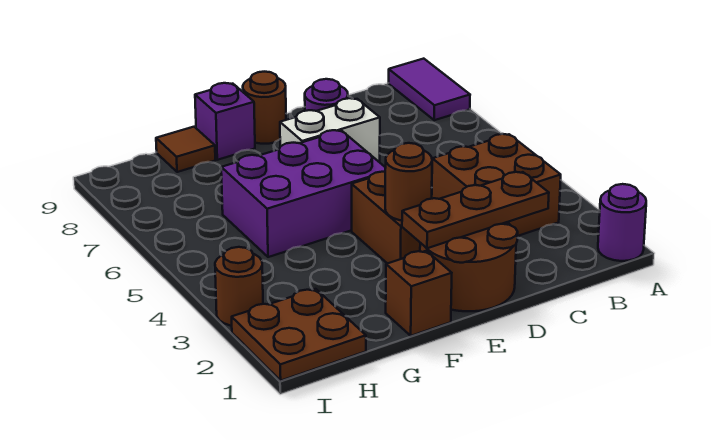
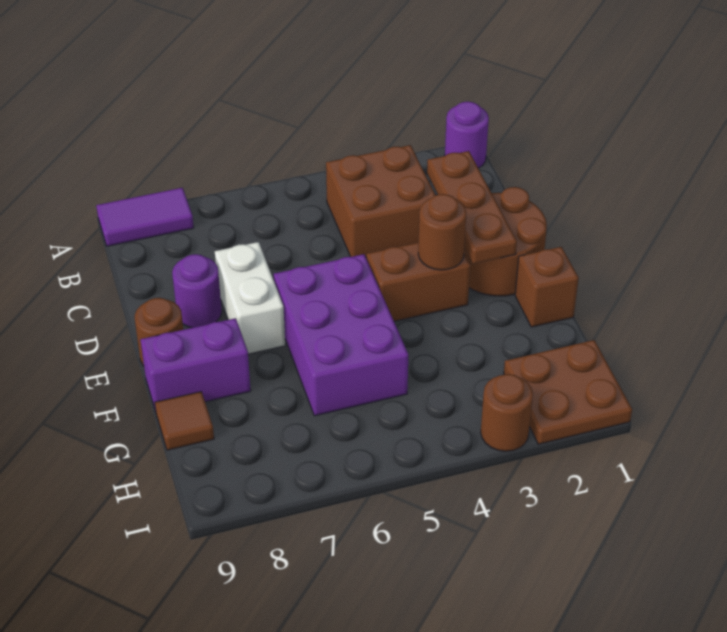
purple brick F9 level 1 -> purple brick F8:F9 level 1

